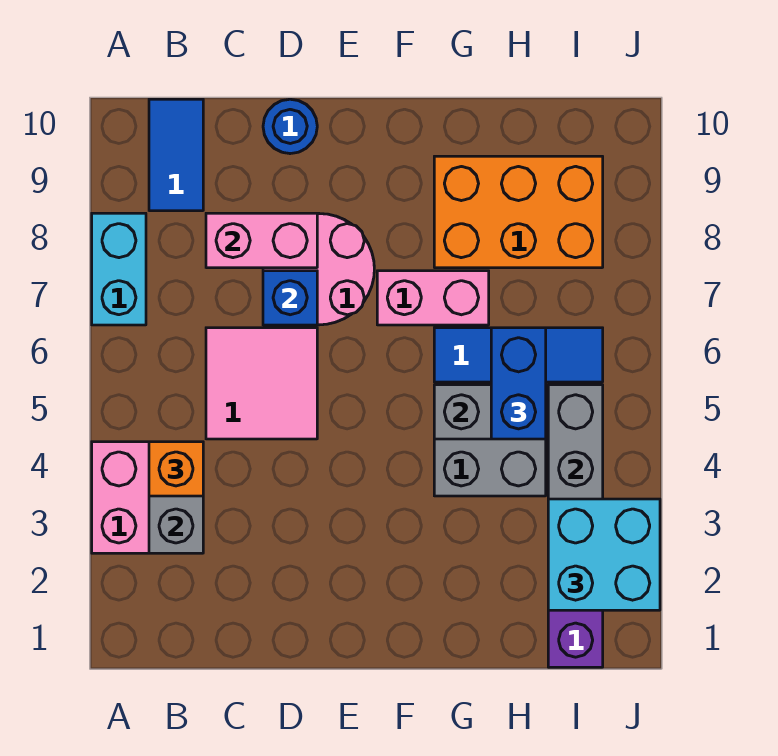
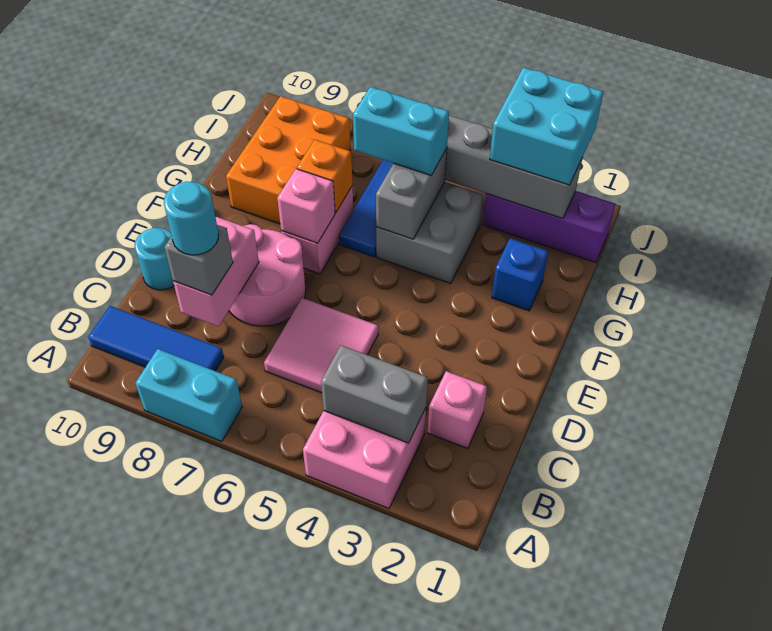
orange brick B4 level 3 -> orange brick G7 level 2
blue tile B9:B10 level 1 -> blue tile B8:B10 level 1
none -> pink brick C2 level 1
none -> grey brick C8 level 3
none -> cyan round brick C8 level 4
blue brick D7 level 2 -> blue brick G2 level 1
blue round brick D10 level 1 -> cyan round brick D10 level 1
none -> pink brick F7 level 2
blue brick H5:H6 level 3 -> cyan brick H5:H6 level 3

